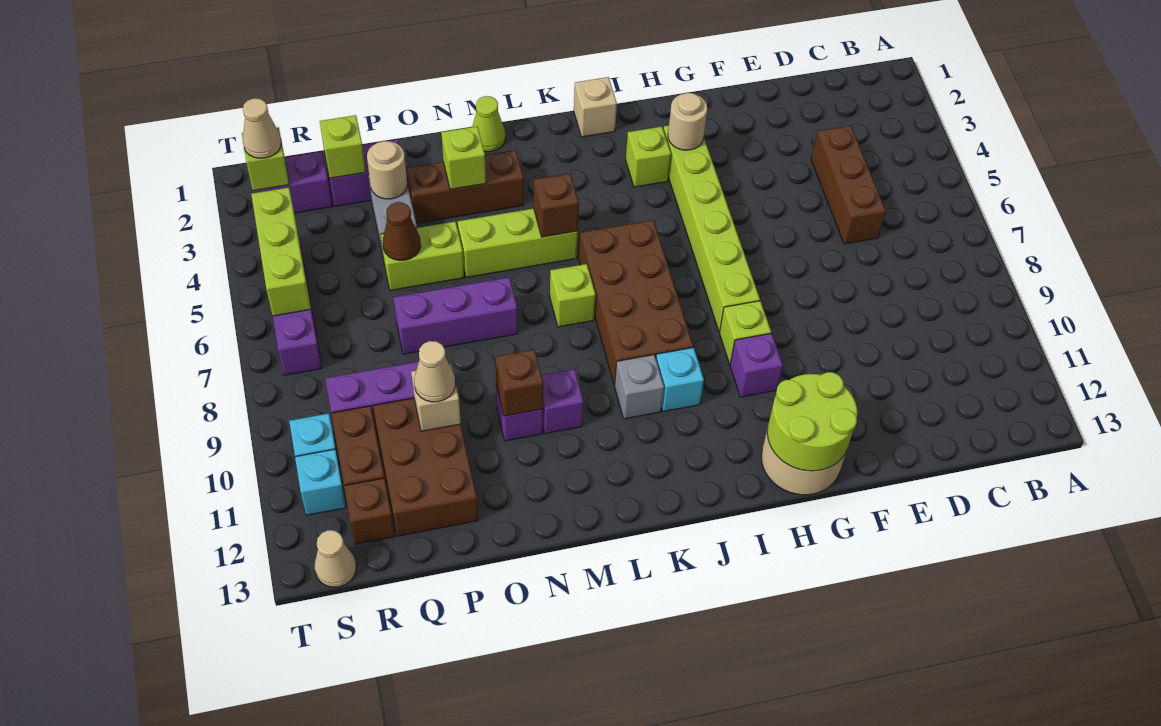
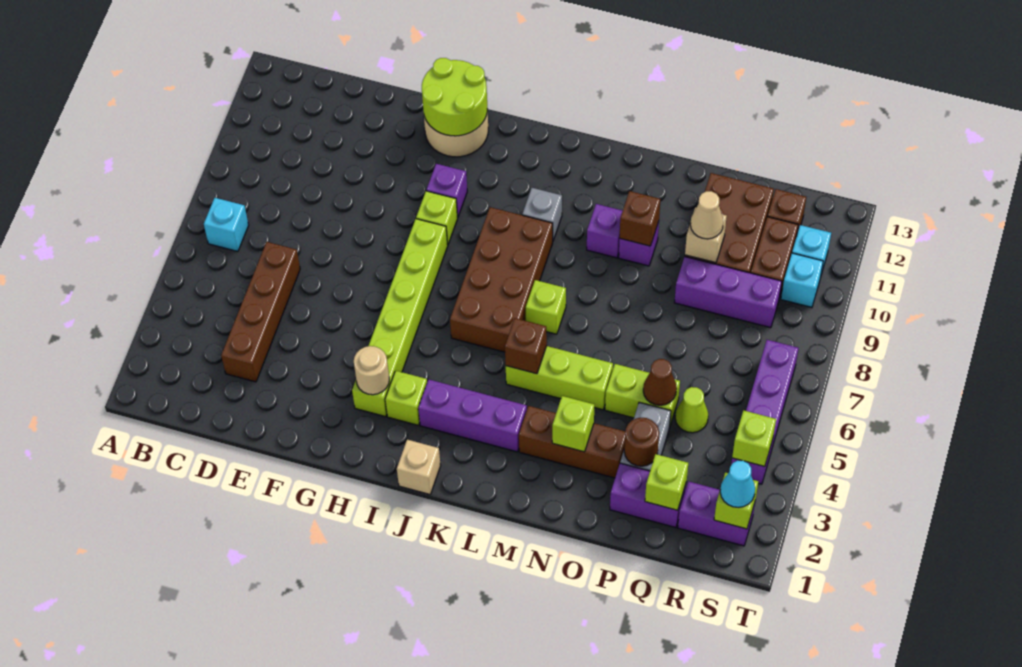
brown brick D4:D6 level 1 -> brown brick D3:D6 level 1
cyan brick J10 level 1 -> cyan brick B7 level 1
lime cone M1 level 1 -> lime cone Q5 level 1
purple brick N7:P7 level 1 -> purple brick J3:L3 level 1
tan round brick P3 level 2 -> brown round brick P3 level 2
tan cone S2 level 3 -> cyan cone S2 level 3
lime brick S4:S6 level 2 -> lime brick S4 level 2
tan cone S13 level 1 -> none

